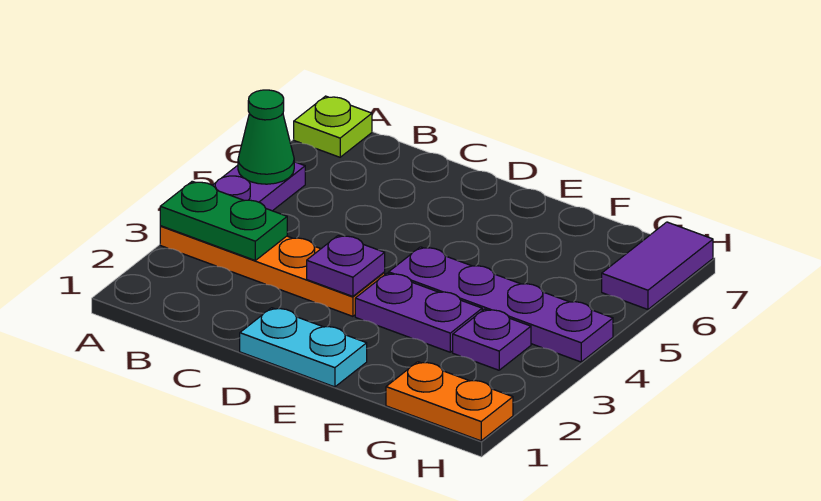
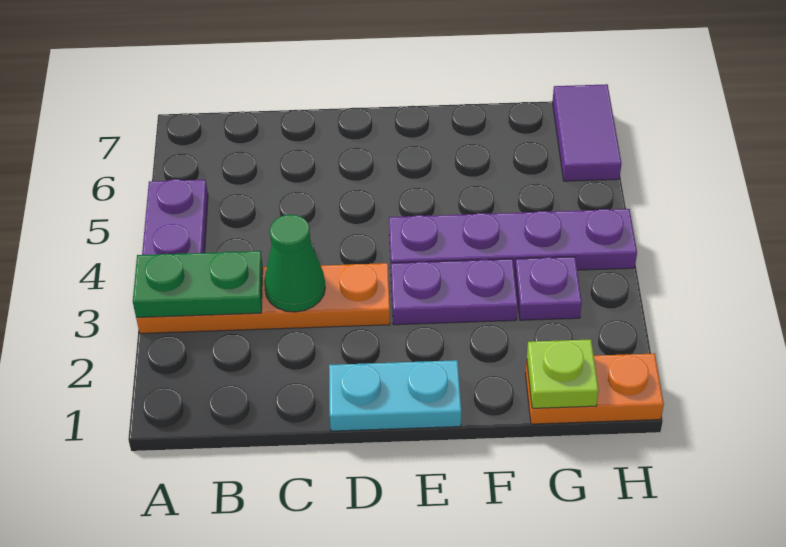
green cone A5 level 2 -> green cone C3 level 2
lime plate A7 level 1 -> lime plate G1 level 2
purple plate D3 level 2 -> none

